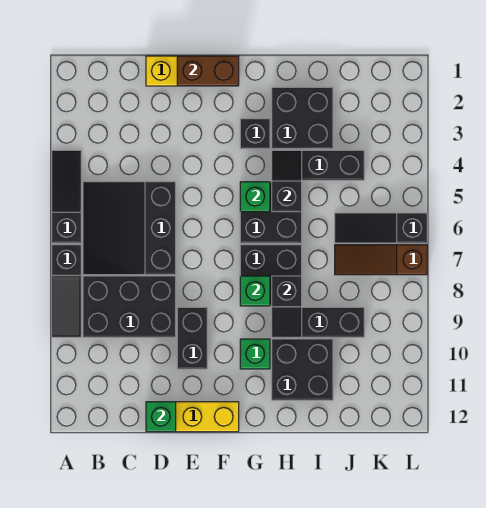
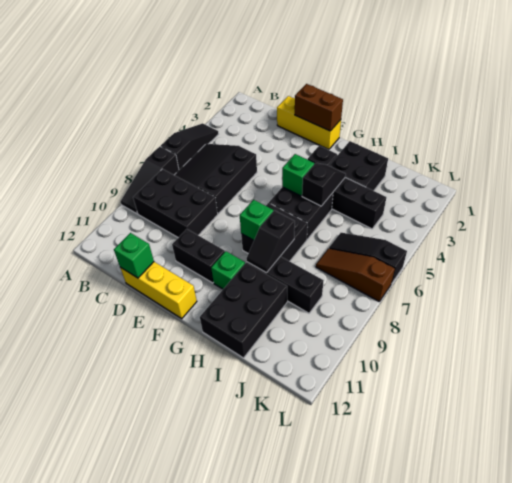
black brick E9:E10 level 1 -> black brick E10:F10 level 1
black brick H10:I11 level 1 -> black brick H10:I12 level 1

